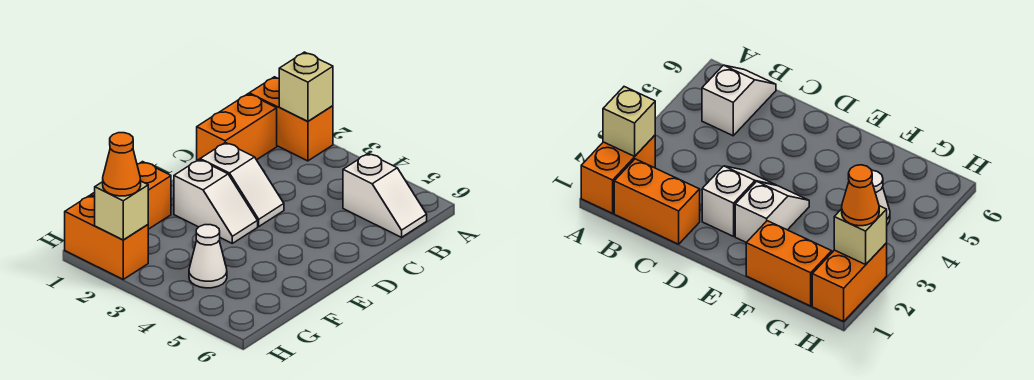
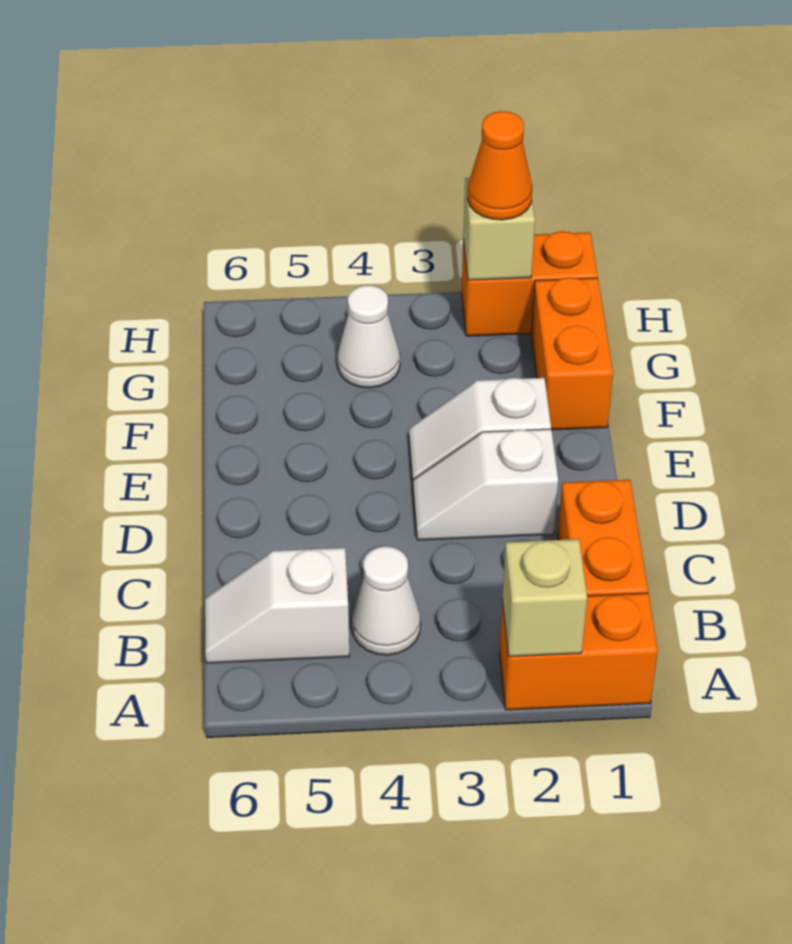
none -> white cone B4 level 1

